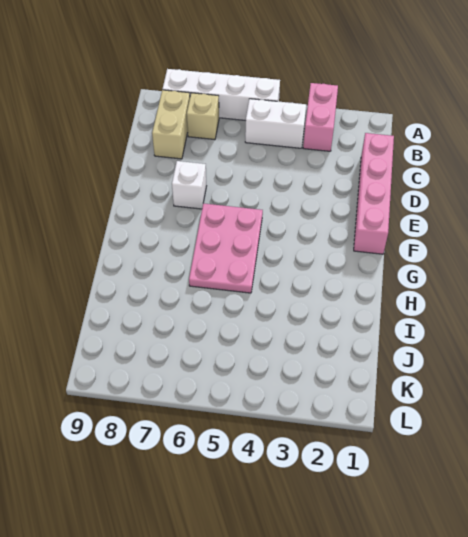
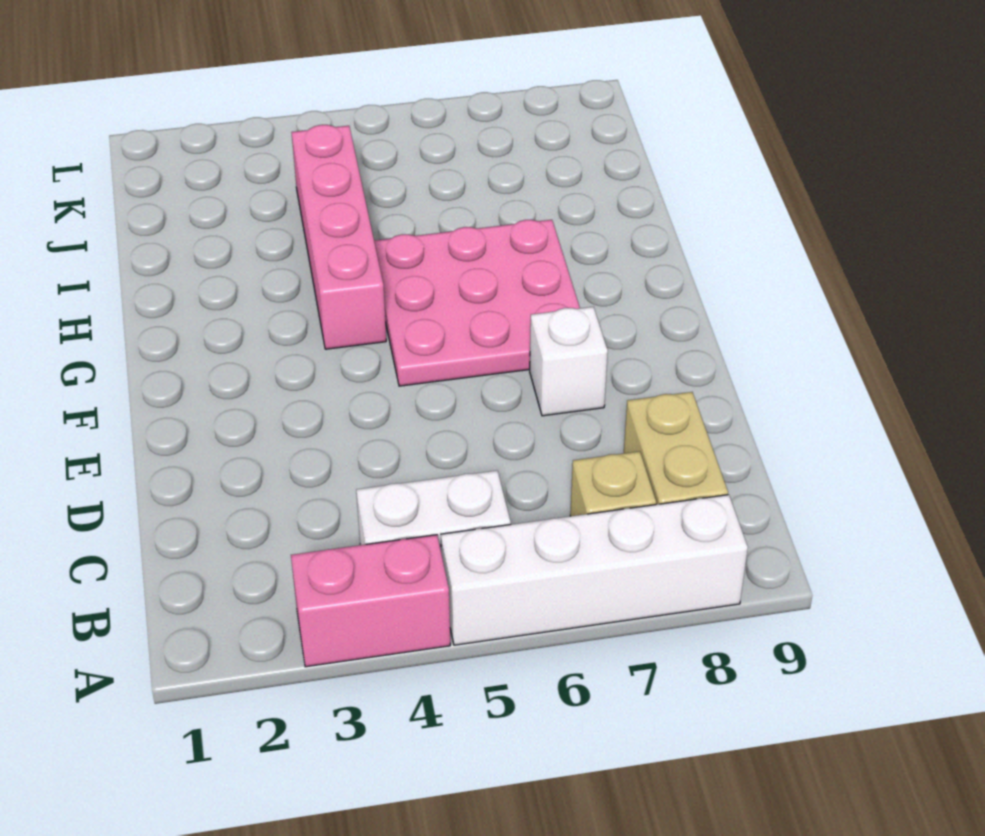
pink brick A3:B3 level 1 -> pink brick A3:A4 level 1
pink brick C1:F1 level 1 -> pink brick G4:J4 level 1
pink plate F5:H6 level 1 -> pink plate F5:H7 level 1

